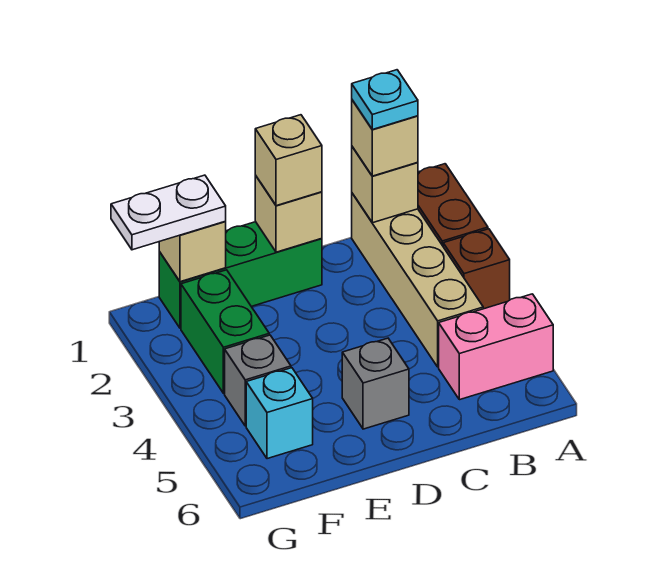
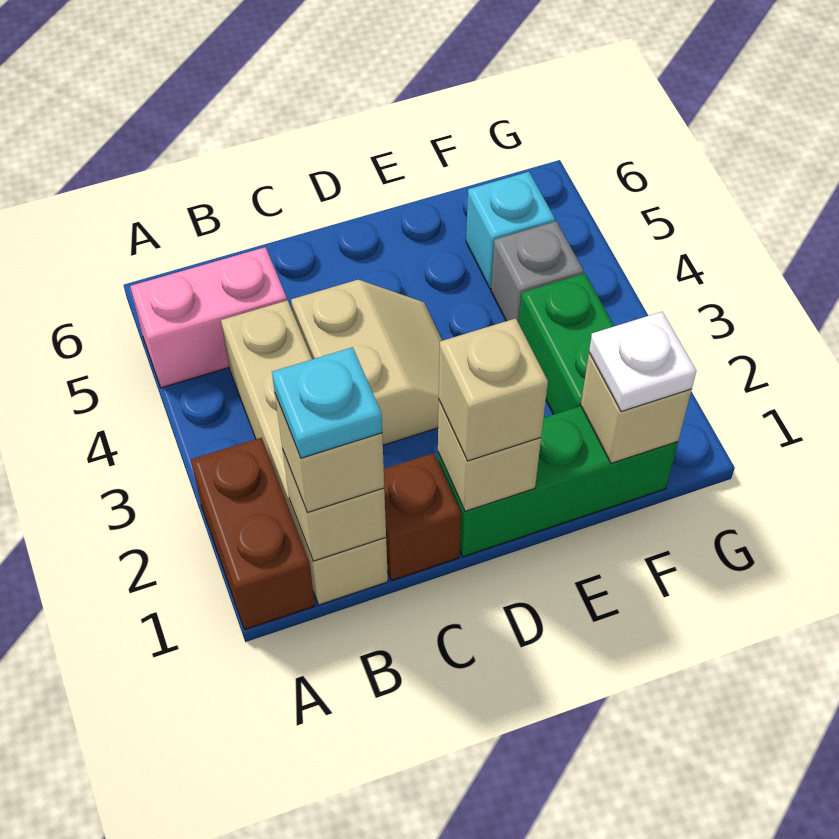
brown brick A3 level 1 -> brown brick C1 level 1
none -> tan slope C3:D4 level 1 top C
grey brick D5 level 1 -> none
white plate F1:G1 level 3 -> white plate F1 level 3

